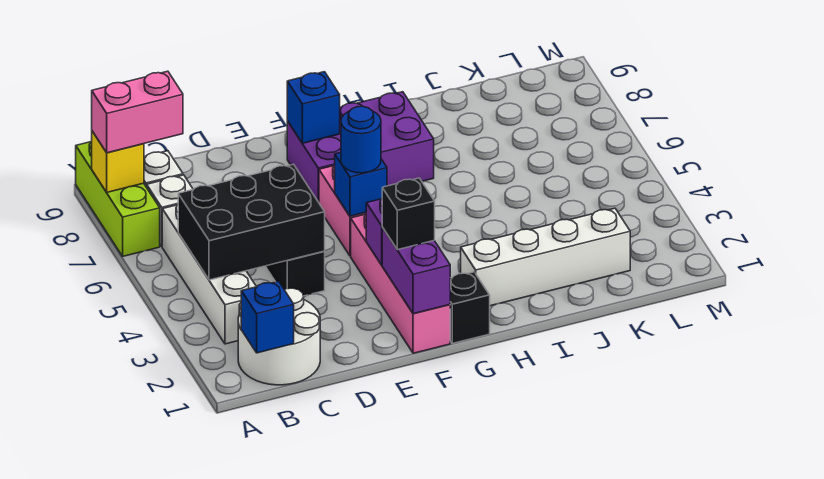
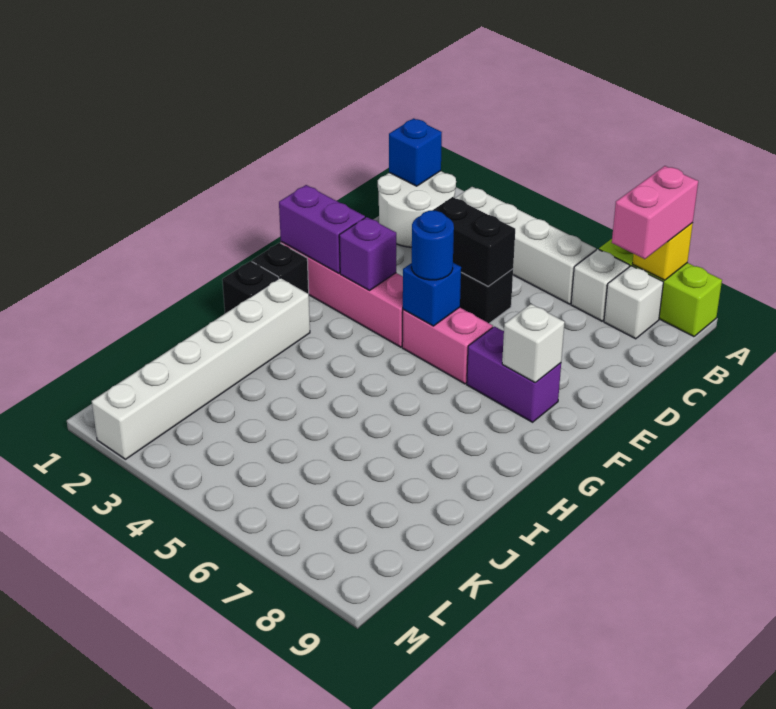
black brick B4:D5 level 2 -> black brick D4:D5 level 2
black brick F2 level 3 -> black brick H1 level 1
purple brick F7:H8 level 1 -> purple brick F7:F8 level 1
blue brick F8 level 2 -> white brick F8 level 2
white brick H2:K2 level 1 -> white brick H2:M2 level 1

